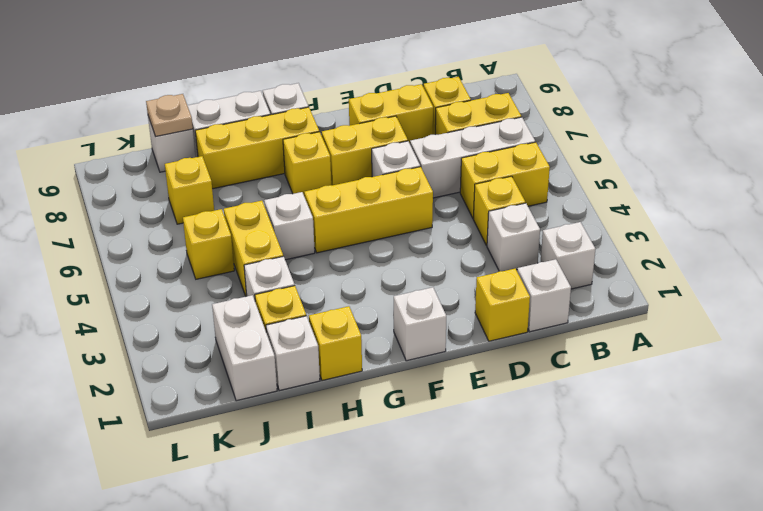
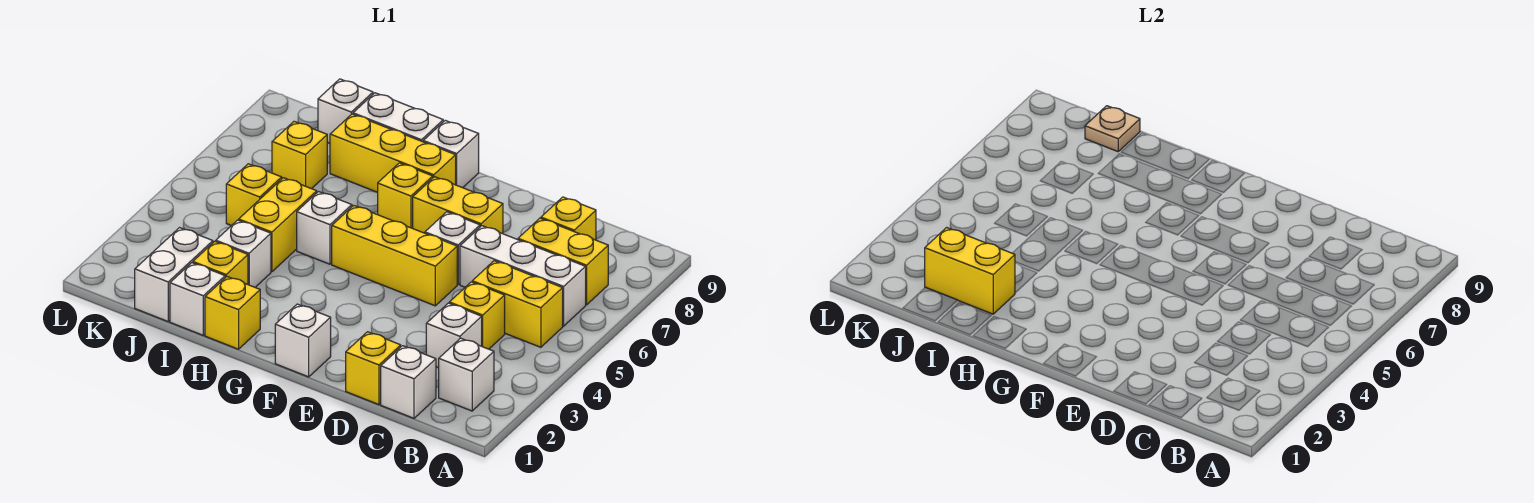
yellow brick D8:E8 level 1 -> yellow brick I2:J2 level 2

